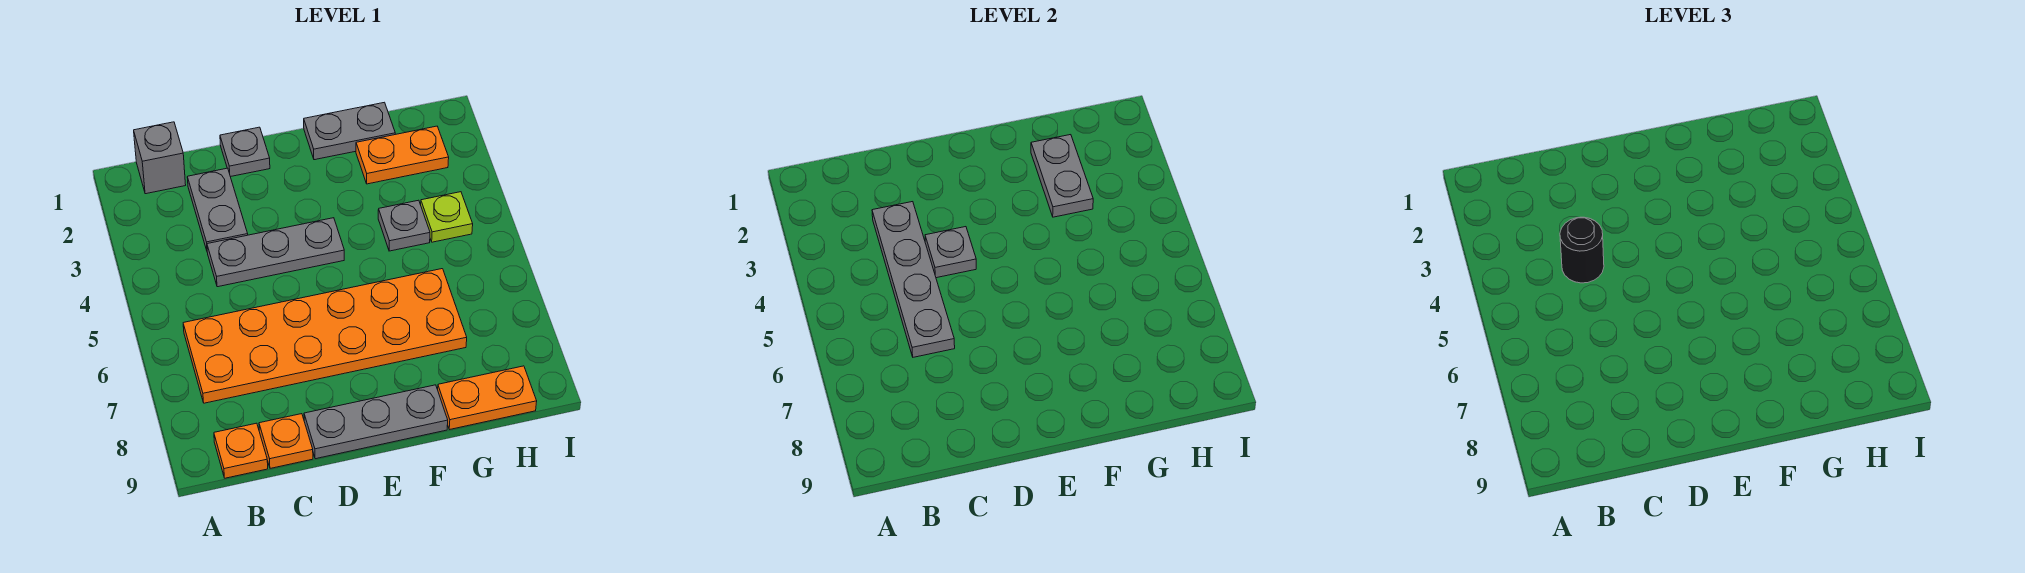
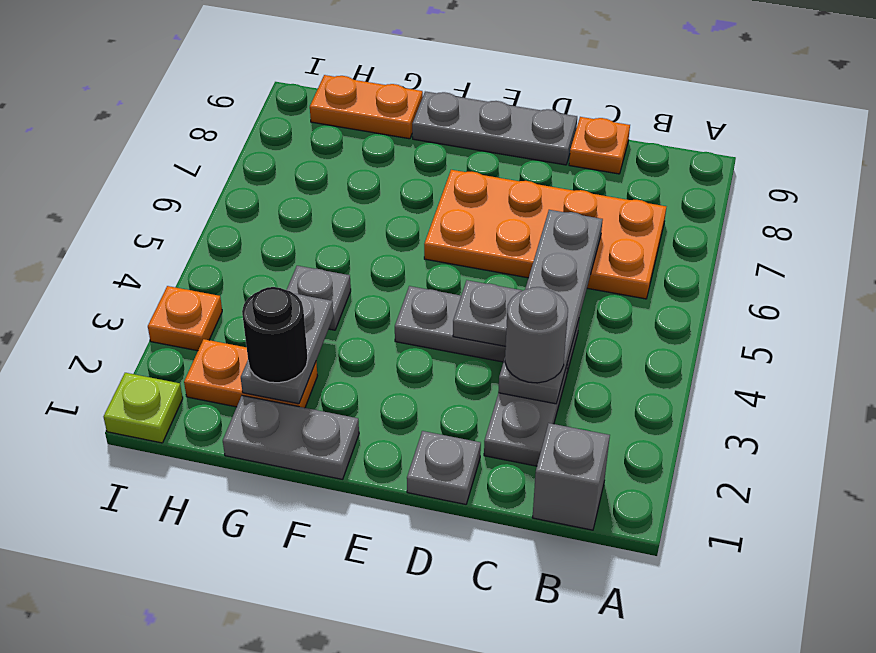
orange plate B6:G7 level 1 -> orange plate B6:E7 level 1
orange plate B9 level 1 -> orange plate I3 level 1
none -> grey round brick C3 level 3
black round brick C4 level 3 -> black round brick G2 level 3
lime plate H4 level 1 -> lime plate I1 level 1

